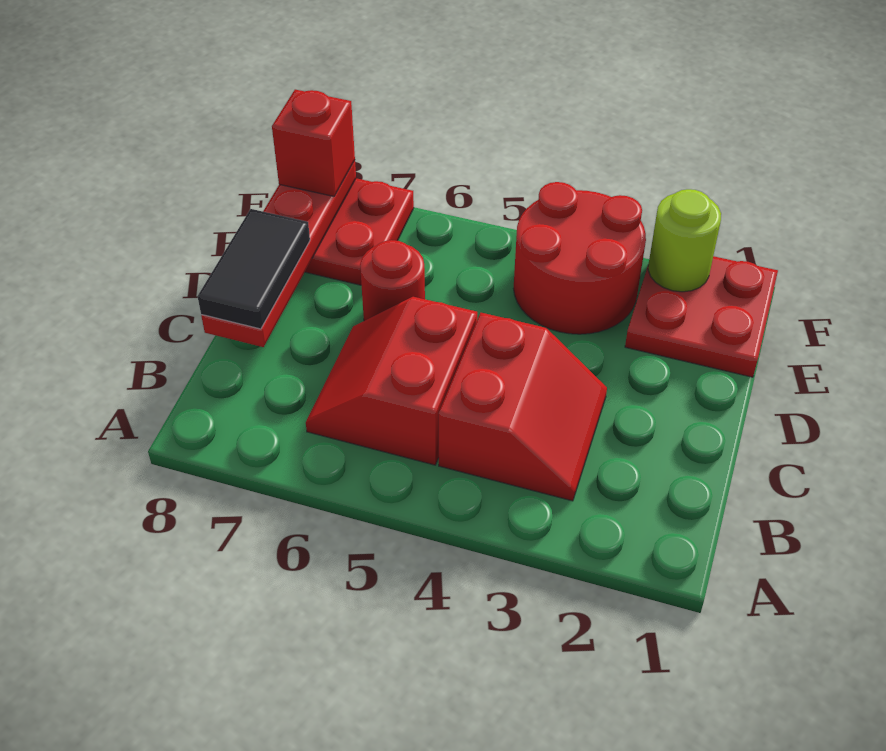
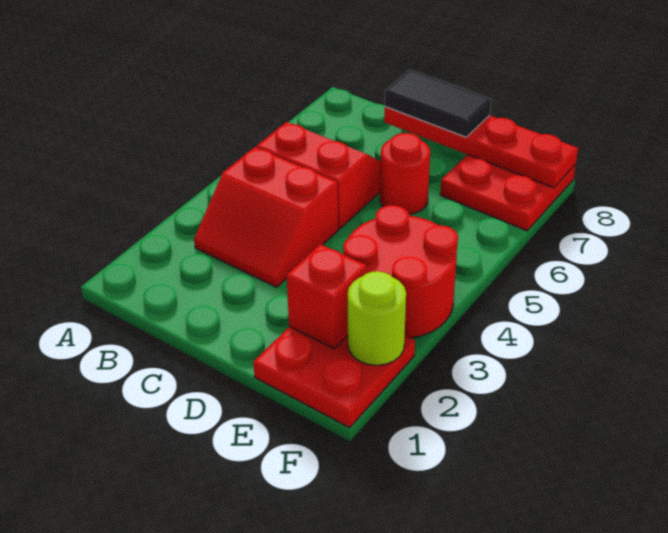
red brick F8 level 3 -> red brick E2 level 2

